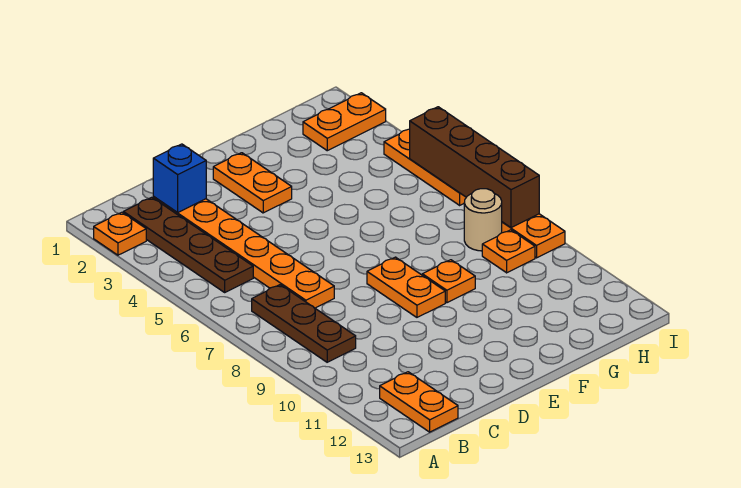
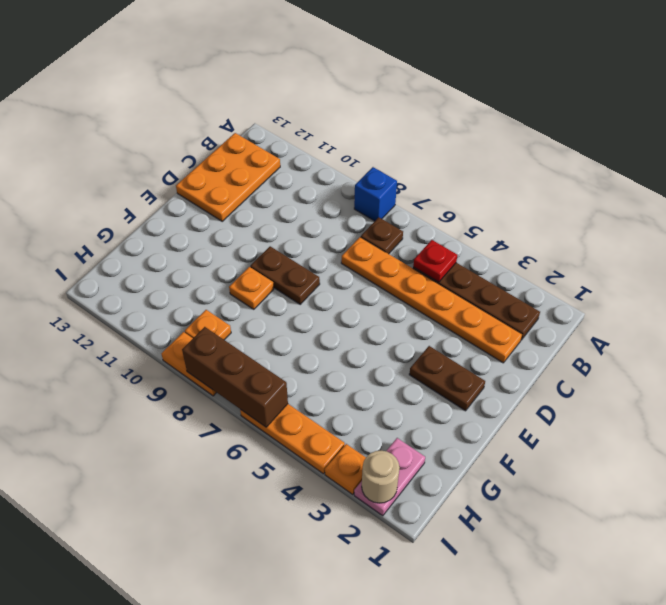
orange plate A2 level 1 -> orange plate I3 level 1
none -> red plate B5 level 2
brown plate B7:B9 level 1 -> brown plate B7 level 1
orange plate B12:B13 level 1 -> orange plate B12:D13 level 1
blue brick C2 level 2 -> blue brick A8 level 1
orange plate E2:E3 level 1 -> brown plate E2:E3 level 1
orange plate E8:E9 level 1 -> brown plate E8:E9 level 1
orange plate H2:I2 level 1 -> pink plate H2:I2 level 1
tan round brick H8 level 1 -> tan round brick I2 level 2
brown brick I5:I8 level 2 -> brown brick I6:I8 level 2

